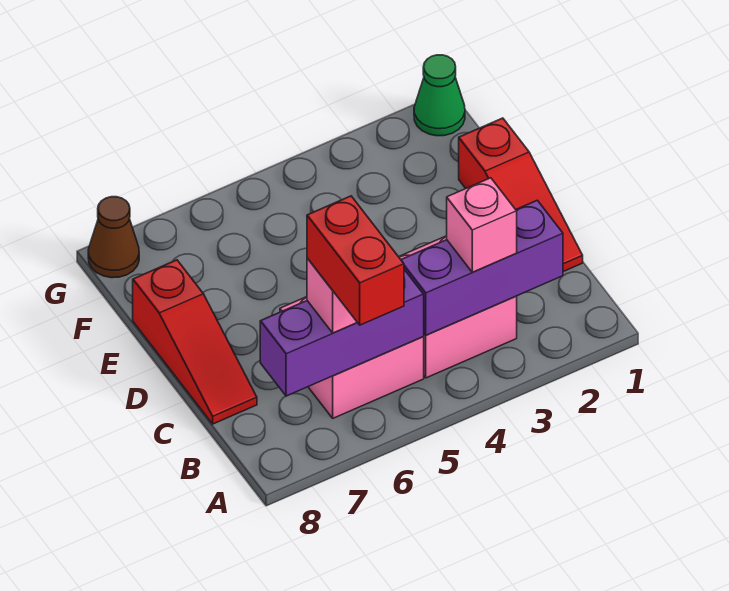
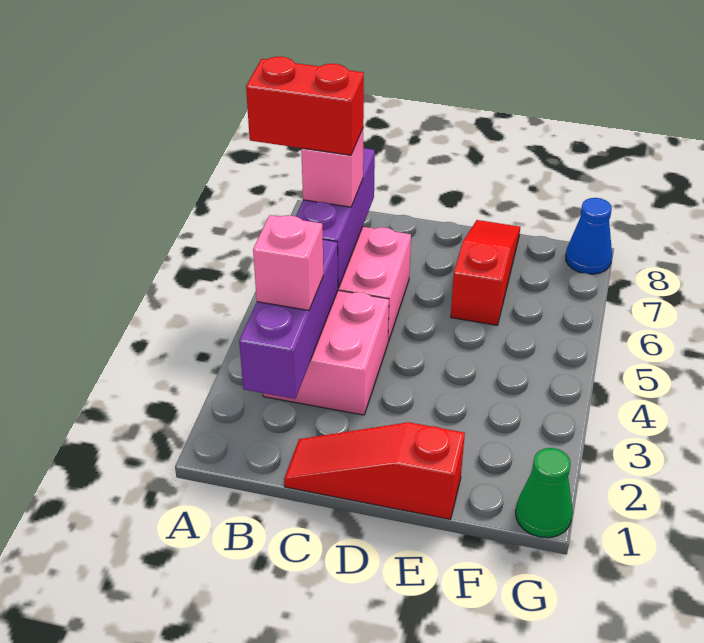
red slope C8:E8 level 1 top E -> red slope E6:E8 level 1 top 6
brown cone G8 level 1 -> blue cone G8 level 1

